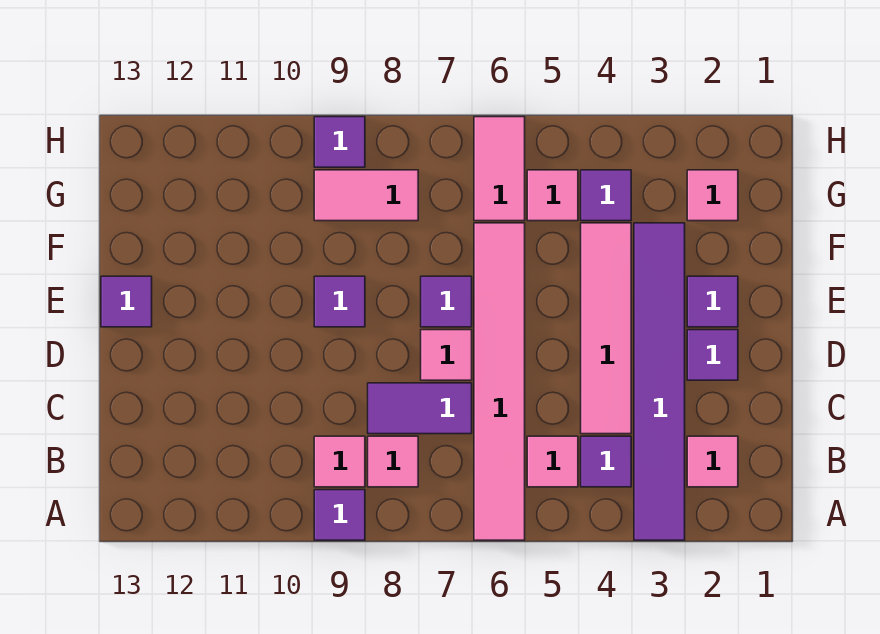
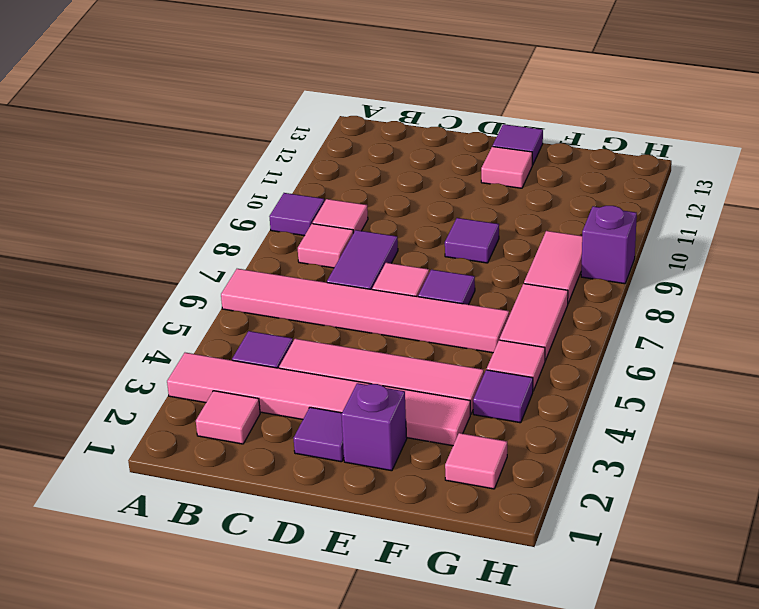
purple tile A3:F3 level 1 -> pink tile A3:F3 level 1
pink tile B5 level 1 -> pink tile E12 level 1
purple tile E2 level 1 -> purple brick E2 level 1
pink tile G6:H6 level 1 -> pink tile G6:G7 level 1
purple tile H9 level 1 -> purple brick H9 level 1

